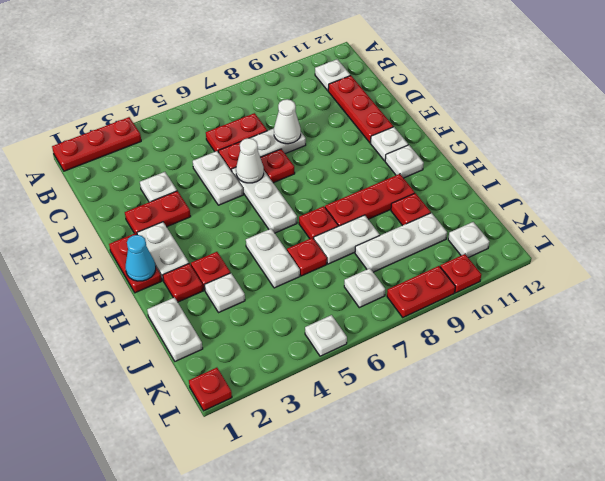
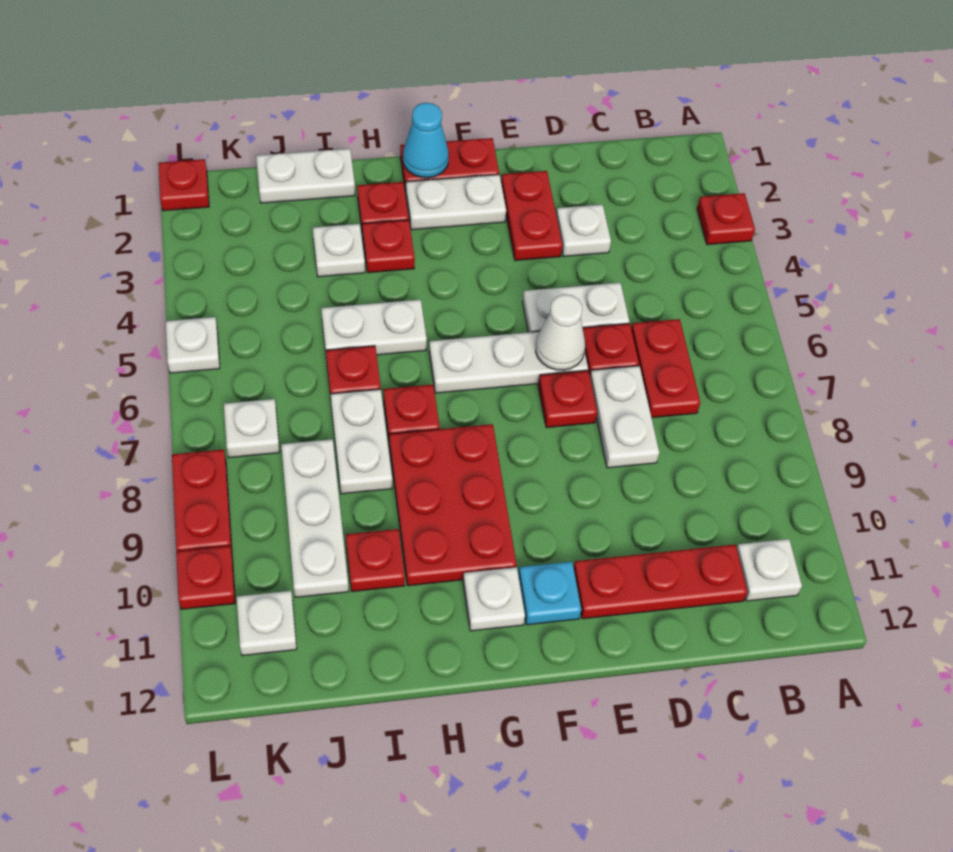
red plate A1:A3 level 1 -> red plate A3 level 1
white cone D8 level 2 -> none
white plate F11 level 1 -> cyan plate F11 level 1
red plate H8:H10 level 1 -> red plate G8:H10 level 1

